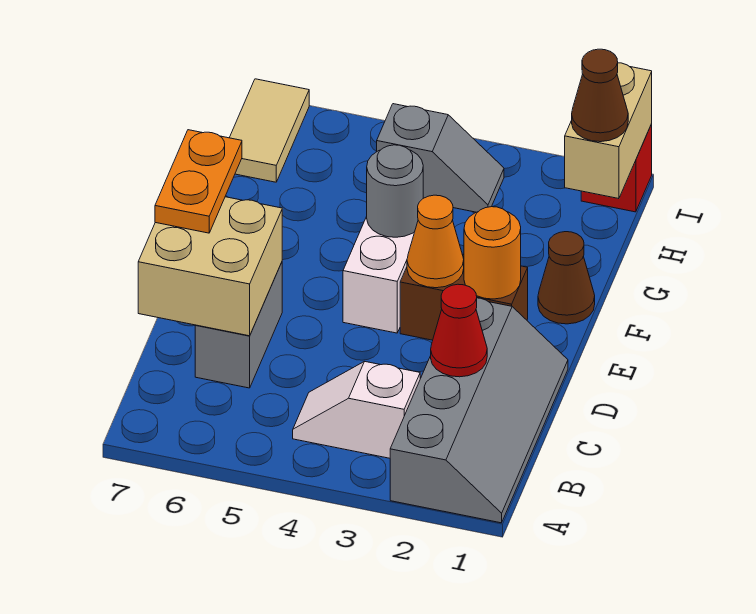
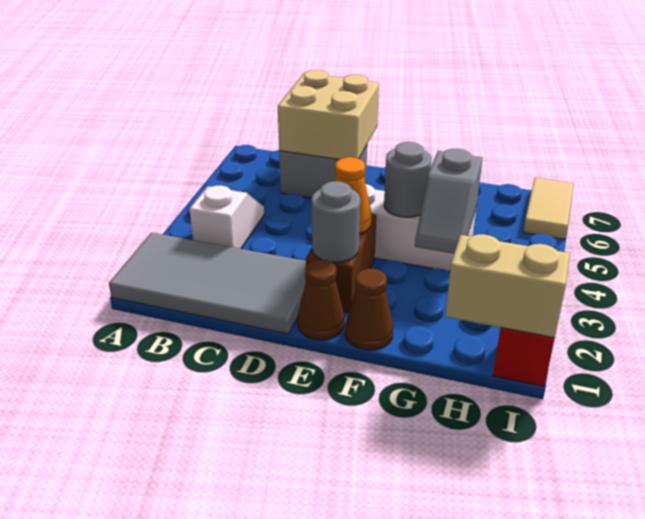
grey slope A1:D2 level 1 top 2 -> grey tile A1:D2 level 1
red cone C2 level 2 -> none
orange plate D7:E7 level 3 -> none
orange round brick E2 level 2 -> grey round brick E2 level 2
brown cone H1 level 3 -> brown cone E1 level 1
tan tile H7:I7 level 1 -> tan tile I6:I7 level 1

